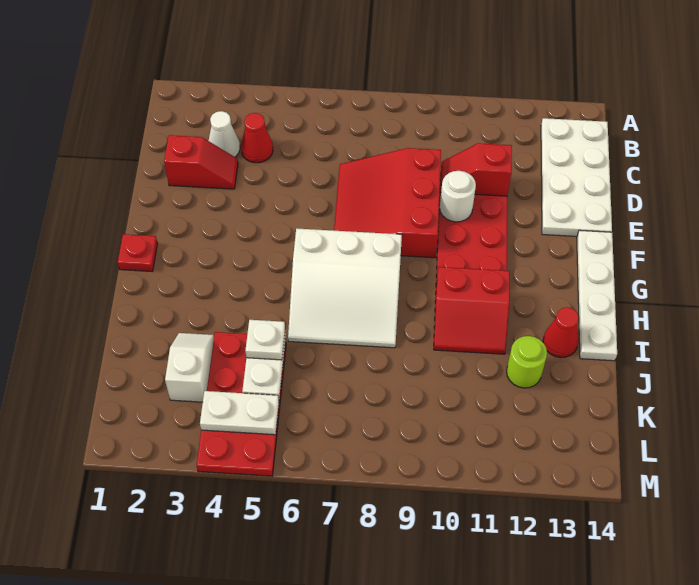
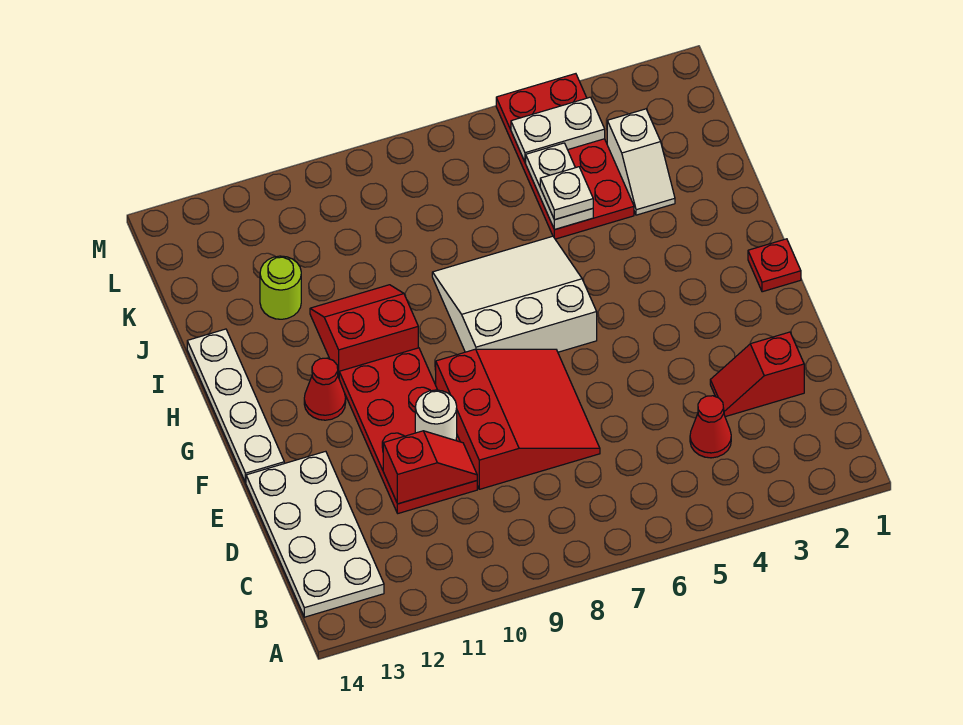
white cone C3 level 1 -> none
red cone I13 level 1 -> red cone G12 level 1

